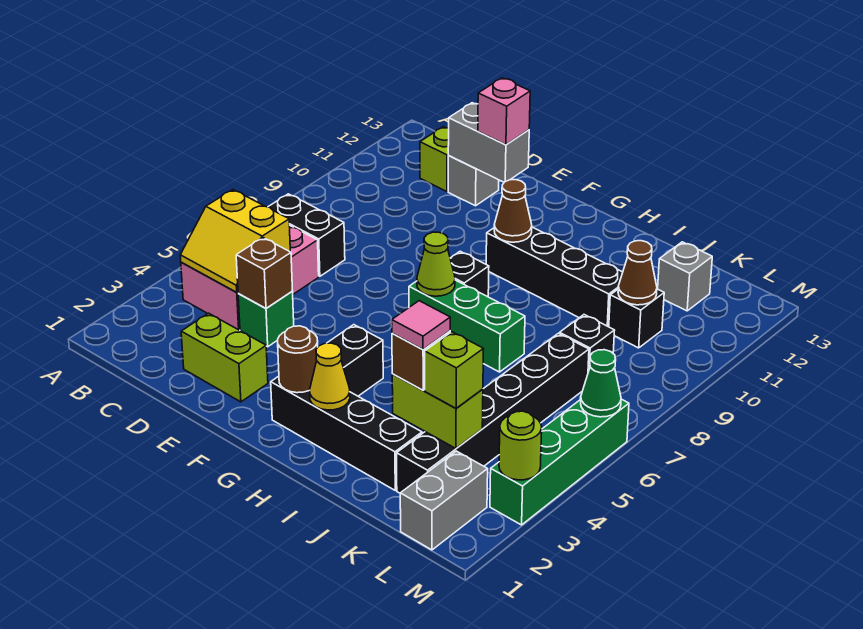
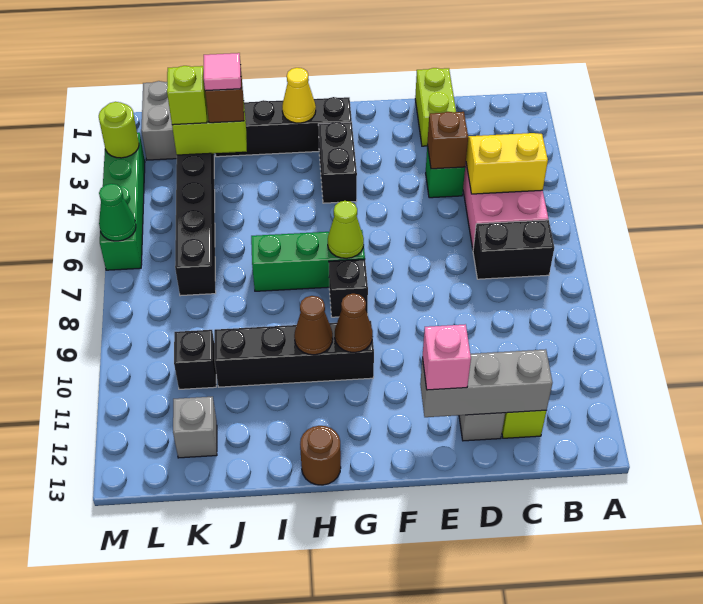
lime brick D2:E2 level 1 -> lime brick D1:D2 level 1
grey brick D12:E12 level 2 -> grey brick C12:E12 level 2
brown round brick G2 level 2 -> brown round brick H13 level 1
black brick K8 level 1 -> none
brown cone K10 level 2 -> brown cone H10 level 2

